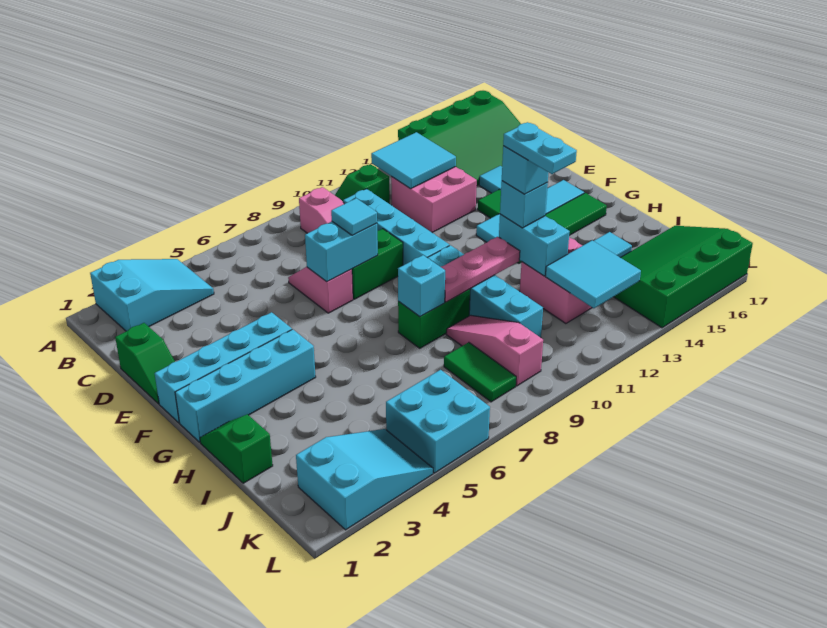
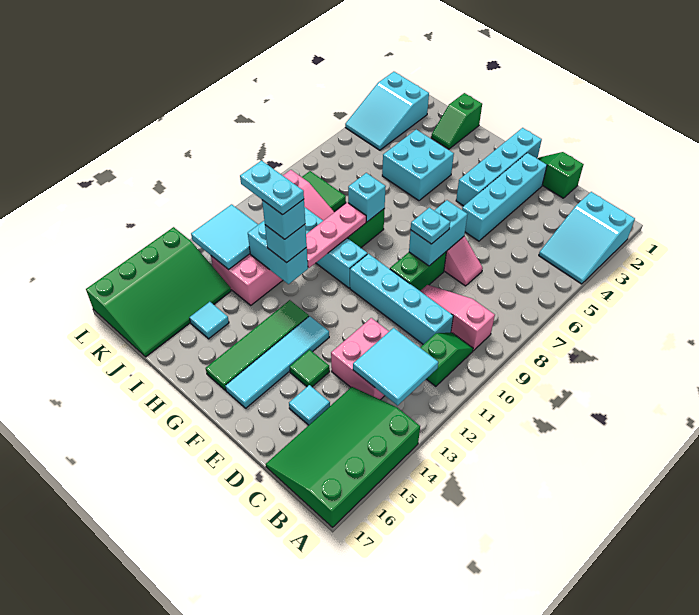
cyan tile E8 level 3 -> cyan plate E8 level 3
cyan brick G1:G4 level 1 -> cyan brick E2:E5 level 1
green slope H1:I1 level 1 top I -> green slope I1:I2 level 1 top 1
cyan brick K5:L6 level 1 -> cyan brick H4:I5 level 1

